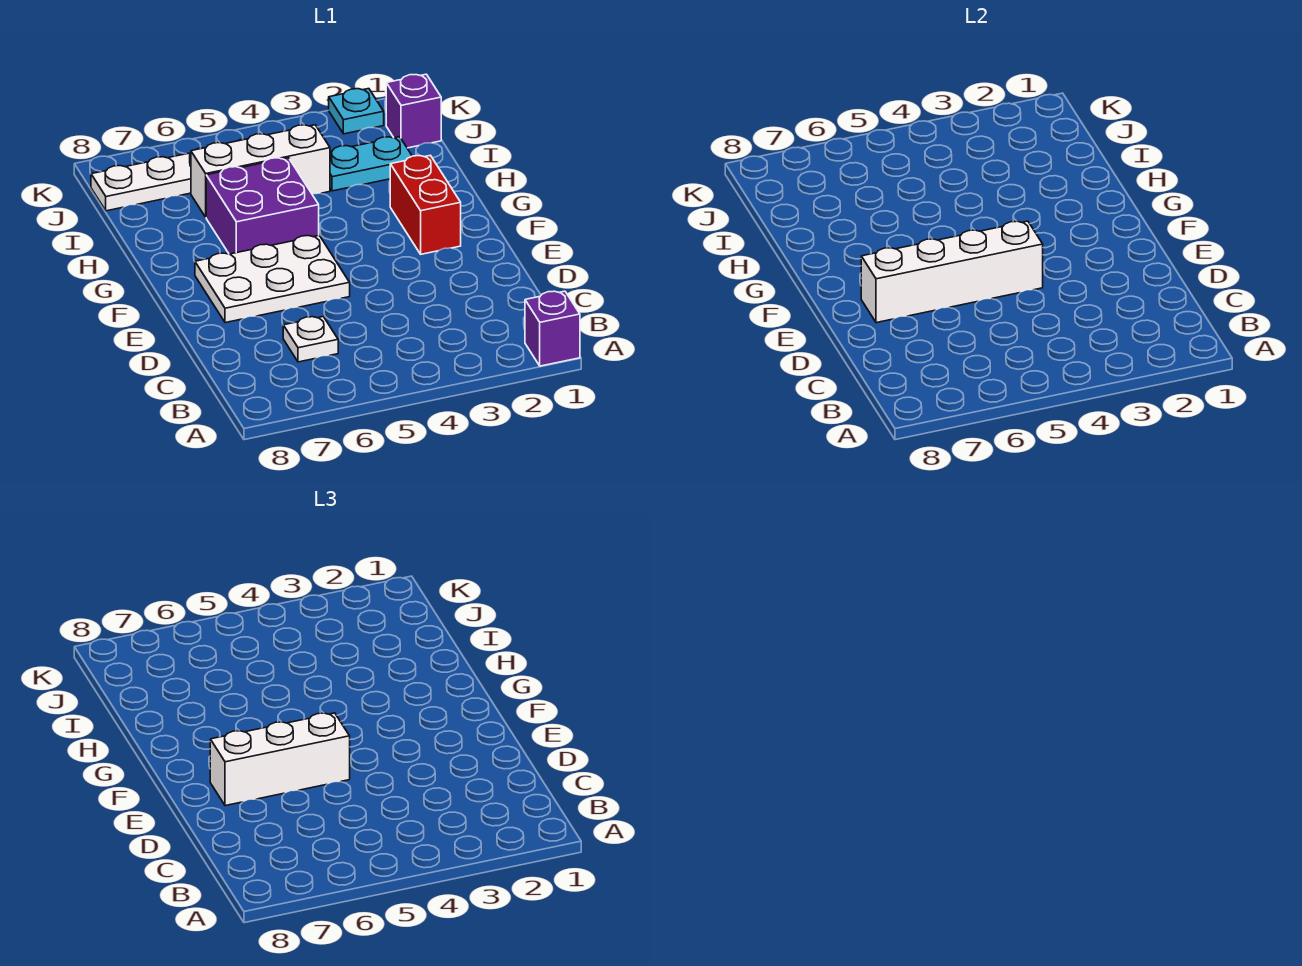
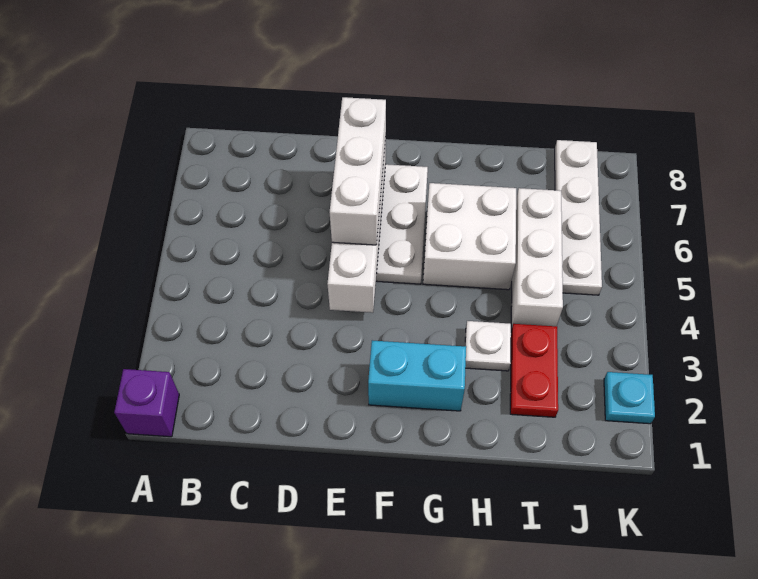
white plate C6 level 1 -> white plate H3 level 1
red brick F2:G2 level 1 -> cyan brick F2:G2 level 1
purple brick G5:H6 level 1 -> white brick G5:H6 level 1
cyan plate I2:I3 level 1 -> red plate I2:I3 level 1
purple brick J1 level 1 -> none

